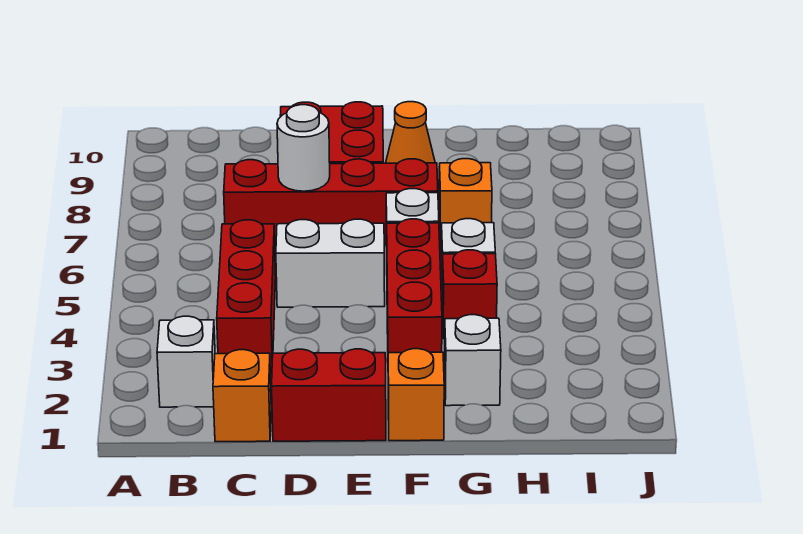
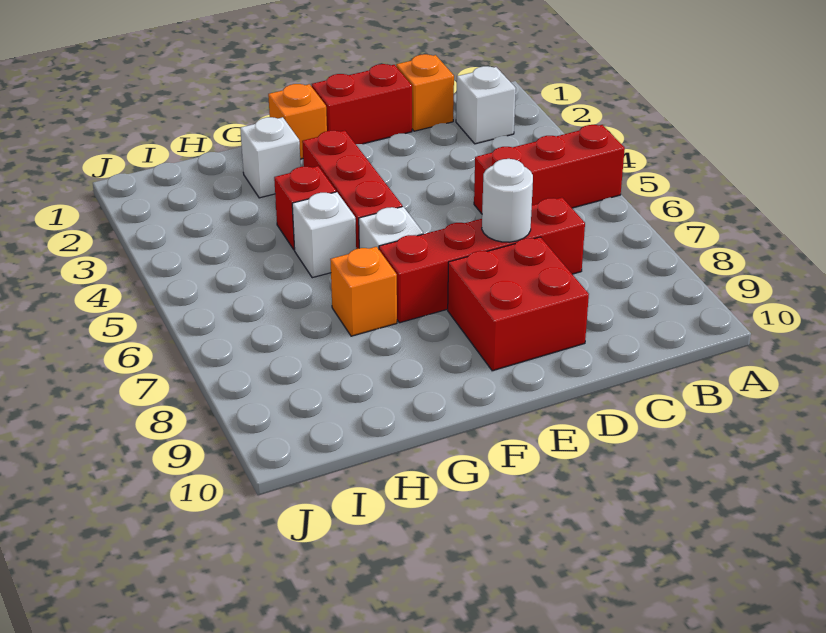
red brick C3:C5 level 1 -> red brick A5:C5 level 1
white brick D5:E5 level 1 -> none
orange cone F9 level 1 -> none

